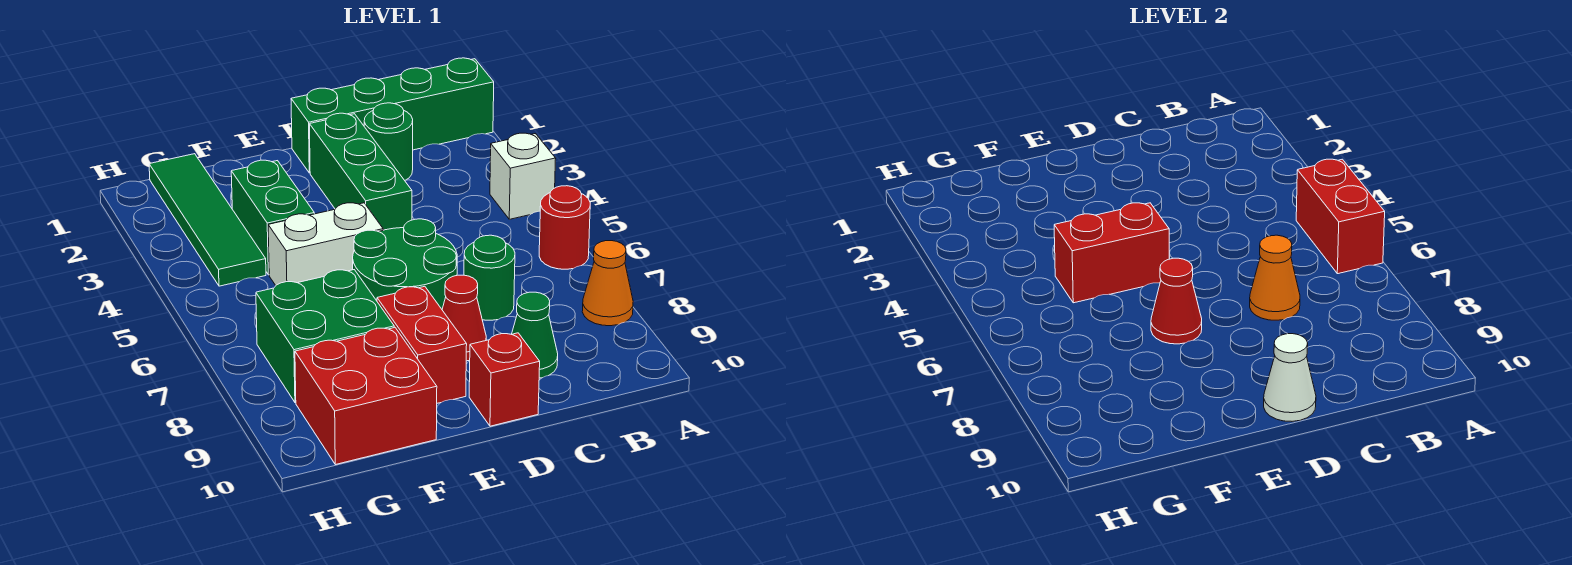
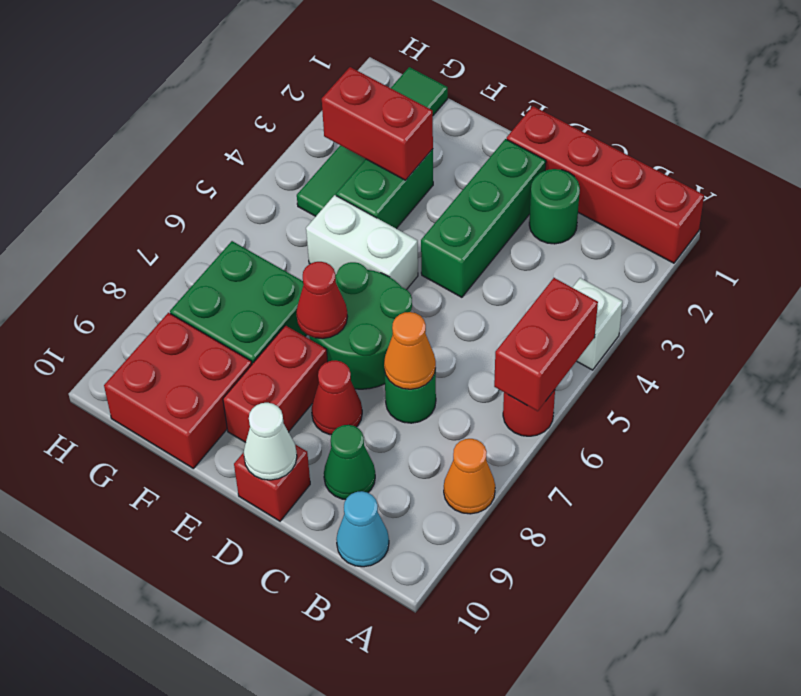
green brick A1:D1 level 1 -> red brick A1:D1 level 1
none -> cyan cone B10 level 1
red brick E5:F5 level 2 -> red brick F3:G3 level 2

